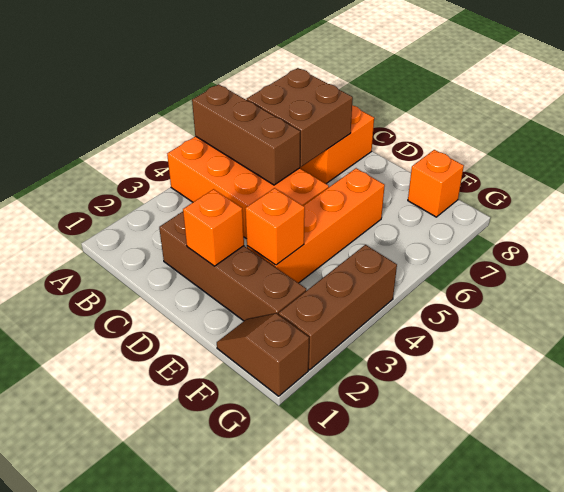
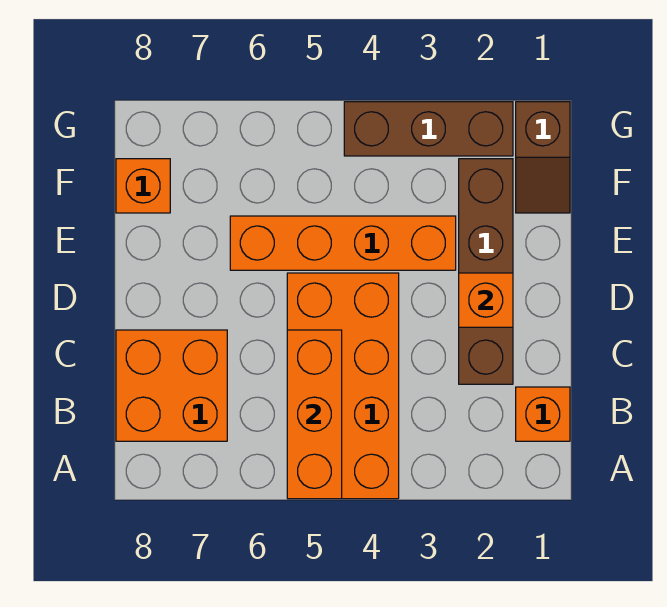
brown brick A5:C5 level 2 -> orange brick A5:C5 level 2
brown brick B6:C7 level 2 -> none
orange brick E3 level 2 -> orange brick B1 level 1

